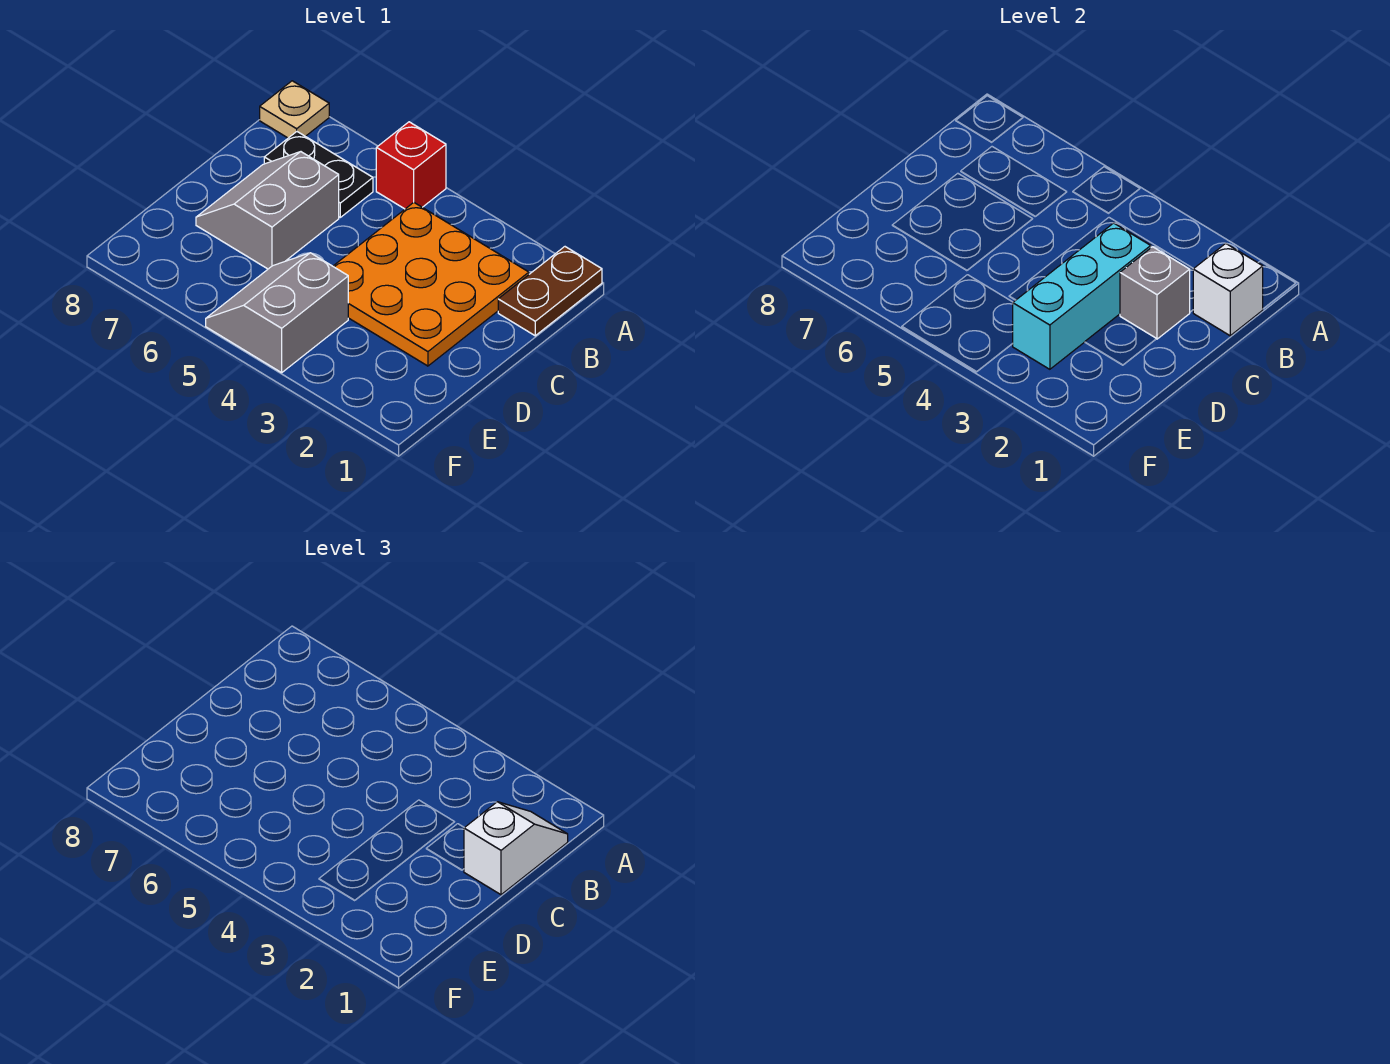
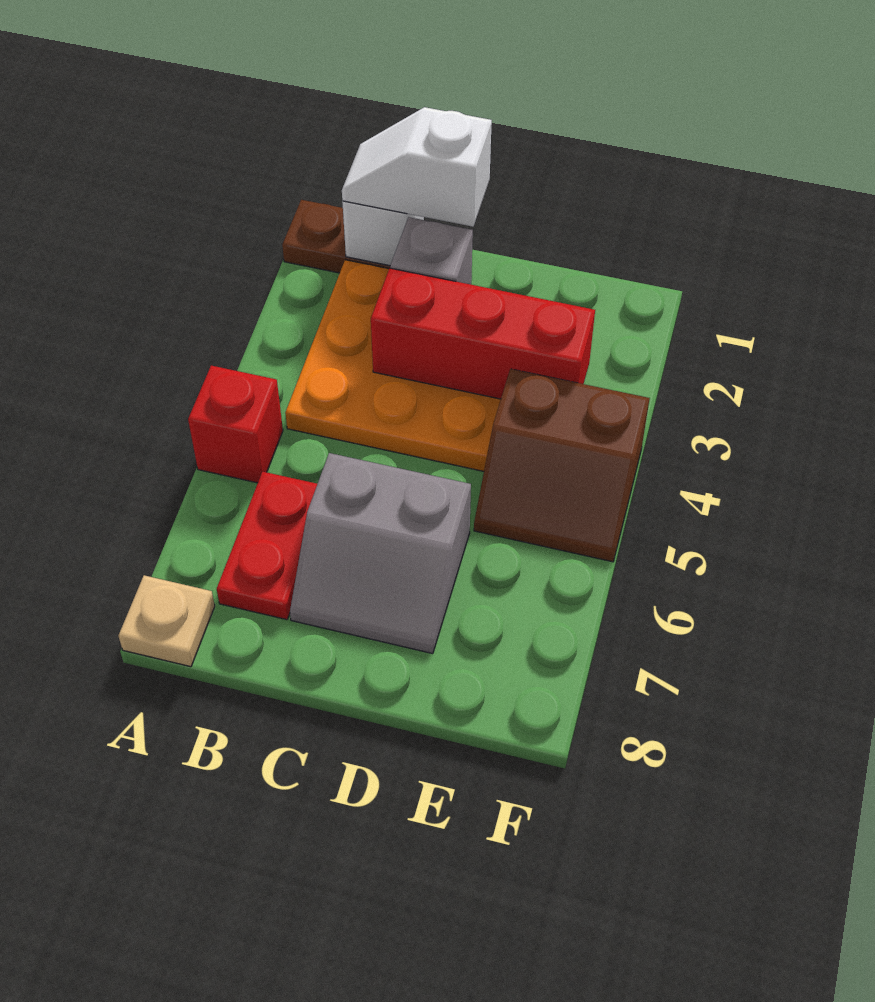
black plate B6:B7 level 1 -> red plate B6:B7 level 1
cyan brick C3:E3 level 2 -> red brick C3:E3 level 2
grey slope E4:F5 level 1 top 4 -> brown slope E4:F5 level 1 top 4

